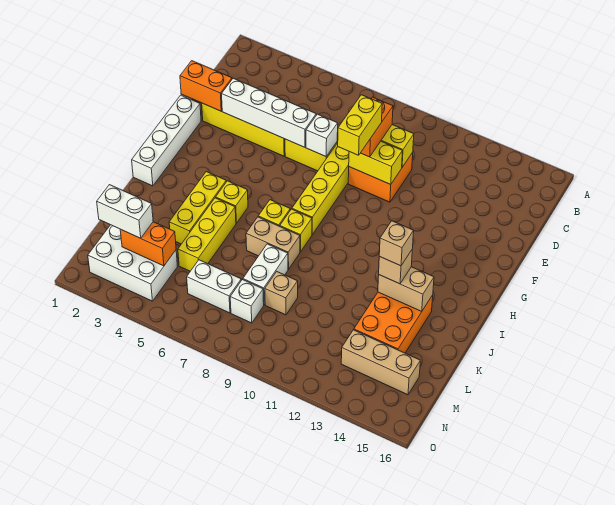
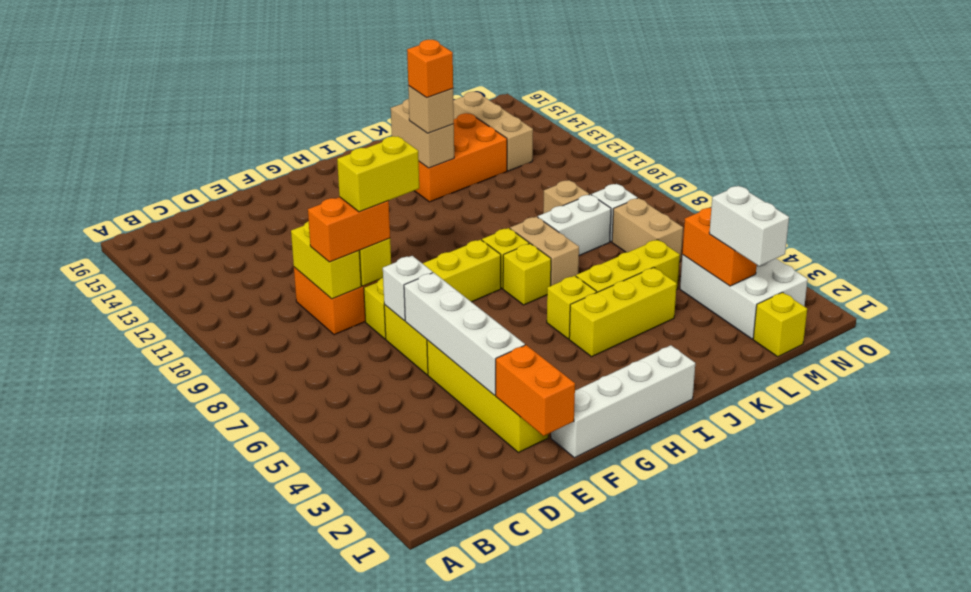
tan brick J13 level 4 -> orange brick J13 level 4
none -> yellow brick M1 level 1
white brick M6:M7 level 1 -> tan brick M6:M7 level 1

